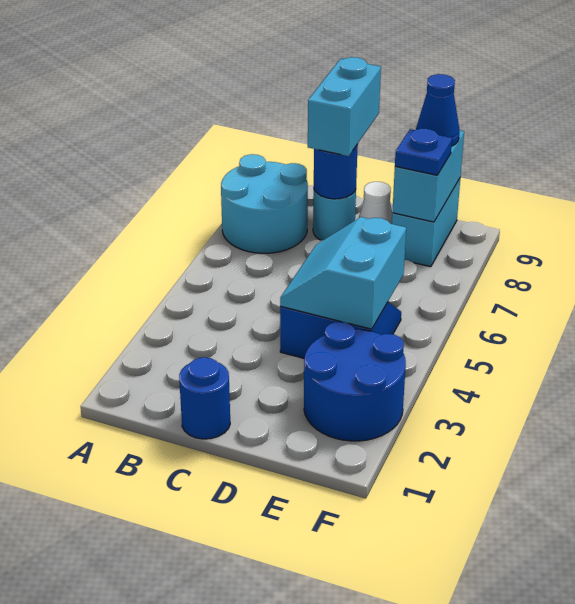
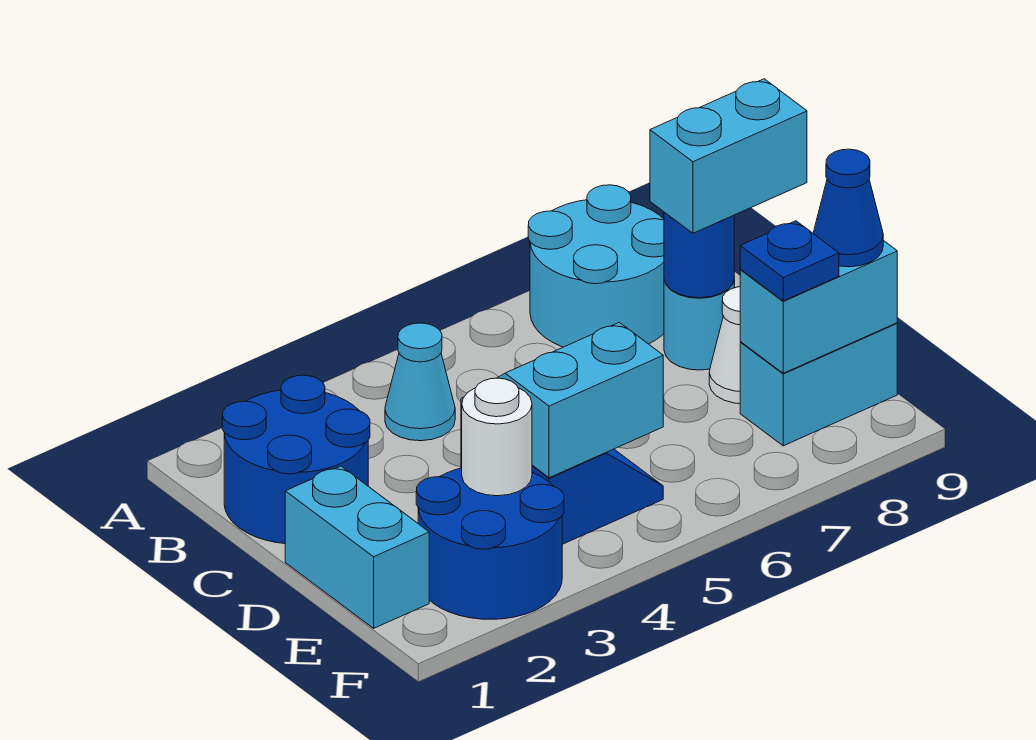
none -> cyan cone B4 level 1
blue round brick C1 level 1 -> blue round brick B1:C2 level 1
none -> cyan brick D1:E1 level 1
none -> white round brick E3 level 2

